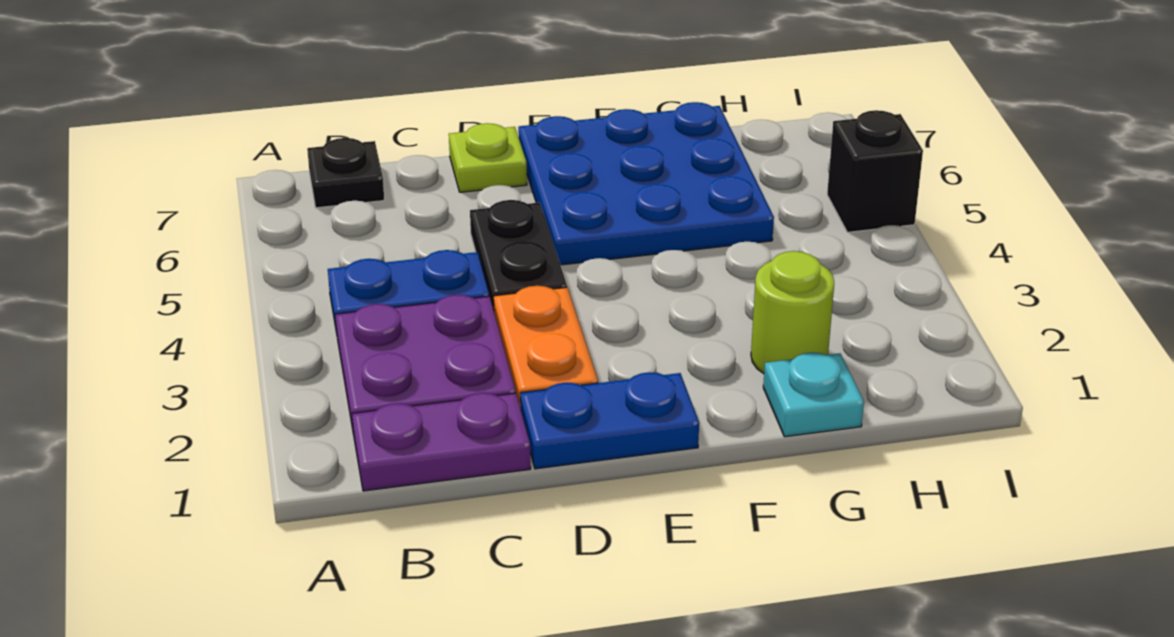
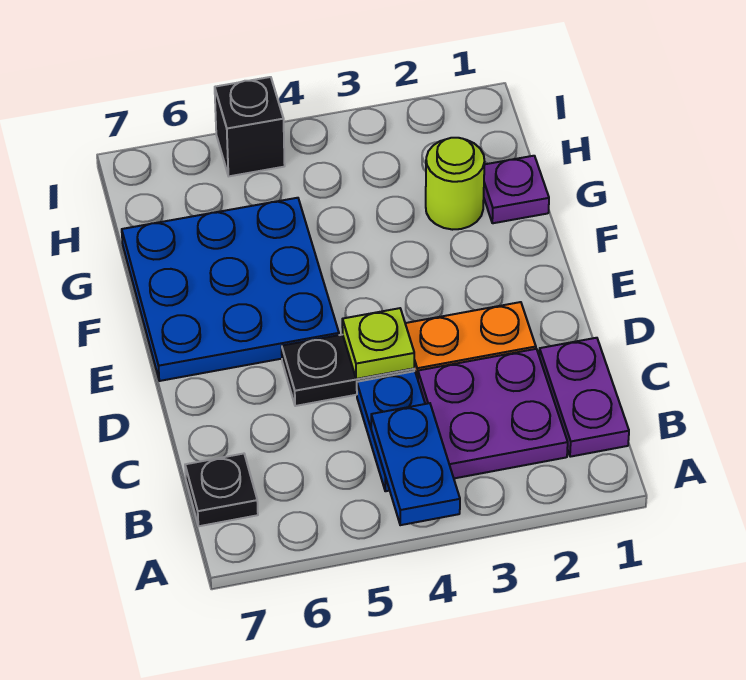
blue plate D1:E1 level 1 -> blue plate A4:B4 level 2
lime plate D7 level 1 -> lime plate D4 level 2
cyan plate G1 level 1 -> purple plate G1 level 1

